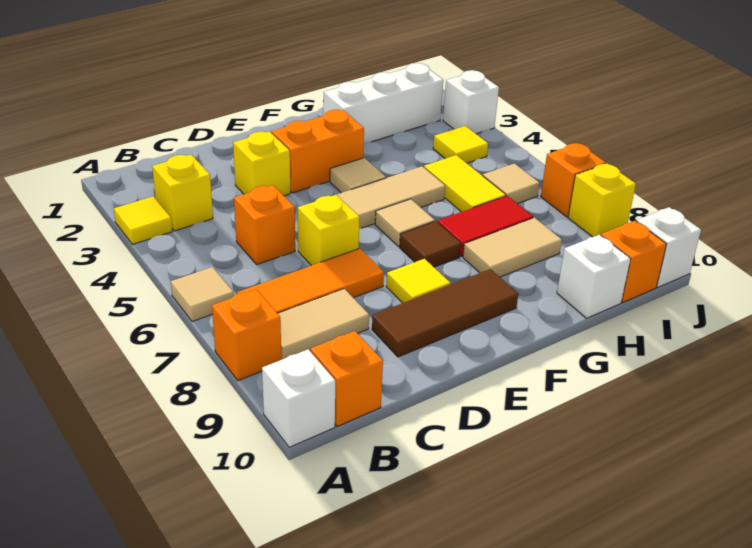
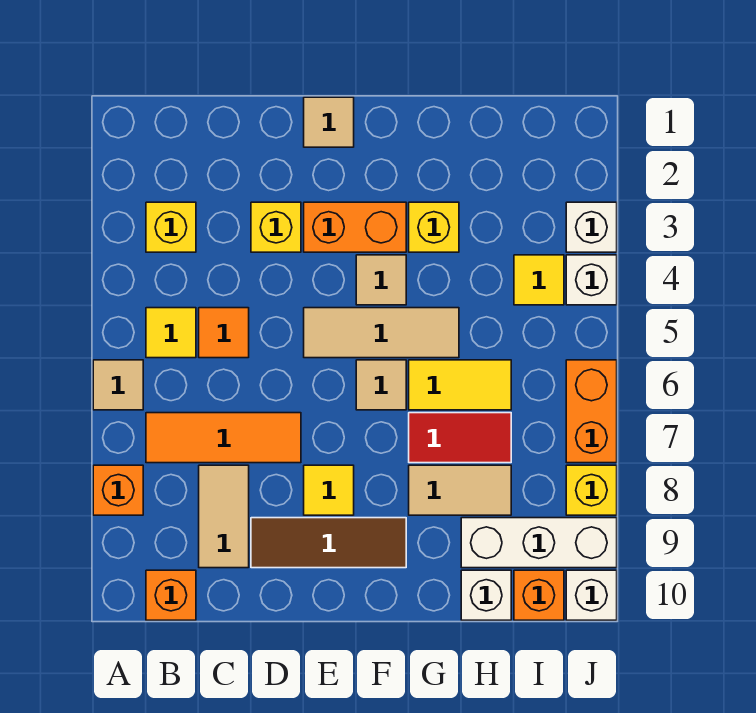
yellow tile A3 level 1 -> yellow tile B5 level 1
white brick A10 level 1 -> white brick J4 level 1
tan tile B8:C8 level 1 -> tan tile C8:C9 level 1
orange brick C5 level 1 -> orange tile C5 level 1
yellow brick D6 level 1 -> yellow brick G3 level 1
brown tile F7 level 1 -> none
white brick G2:I2 level 1 -> white brick H9:J9 level 1
yellow tile H5:H6 level 1 -> yellow tile G6:H6 level 1
tan tile I6 level 1 -> tan tile E1 level 1
orange brick J7 level 1 -> orange brick J6:J7 level 1

